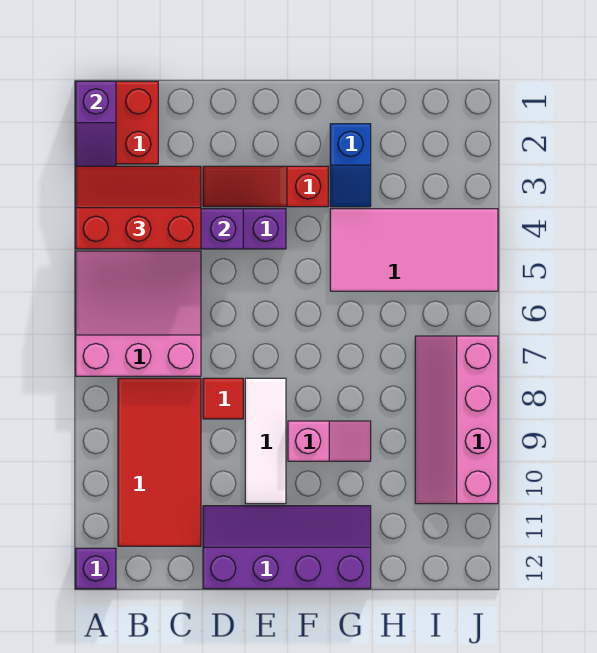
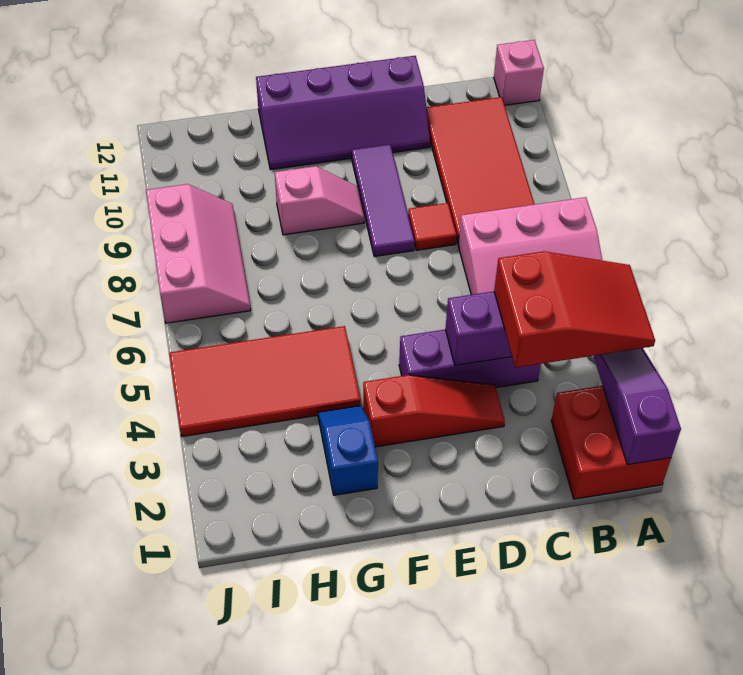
red slope A3:C4 level 3 top 4 -> red slope A3:C4 level 3 top C
purple brick A12 level 1 -> pink brick A12 level 1
white tile E8:E10 level 1 -> purple tile E8:E10 level 1
pink slope F9:G9 level 1 top F -> pink slope F9:G9 level 1 top G
pink tile G4:J5 level 1 -> red tile G4:J5 level 1
pink slope I7:J10 level 1 top J -> pink slope I7:J9 level 1 top J

